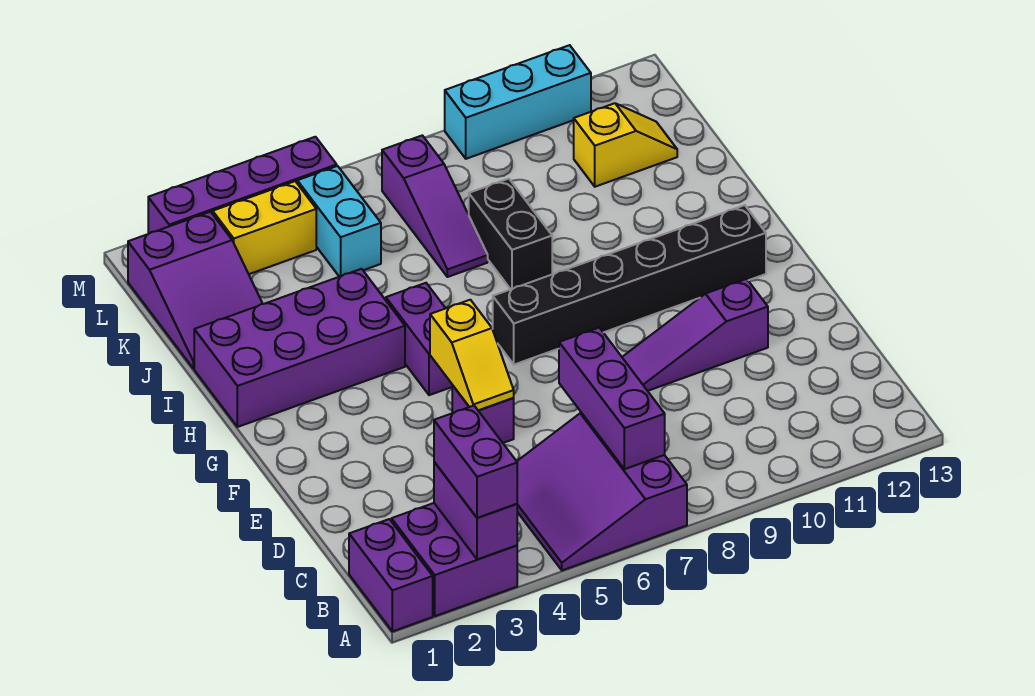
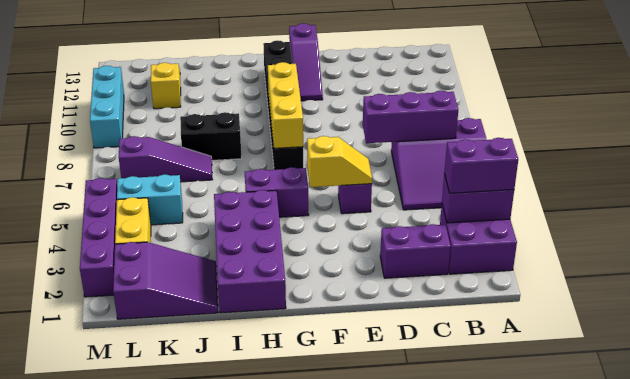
purple brick A1:B1 level 1 -> purple brick C2:D2 level 1
purple slope E9:E11 level 1 top 11 -> purple slope F11:F13 level 1 top 13
none -> yellow brick G7:G9 level 2

